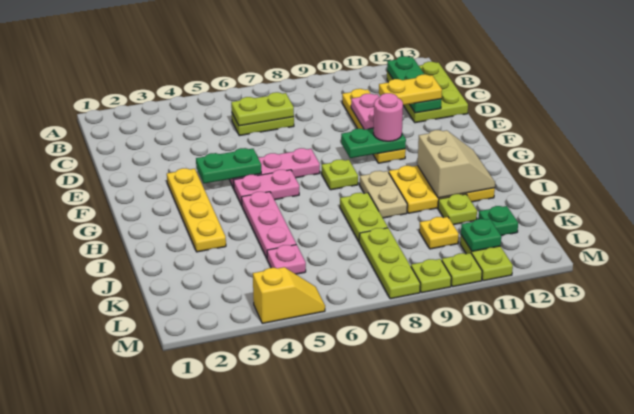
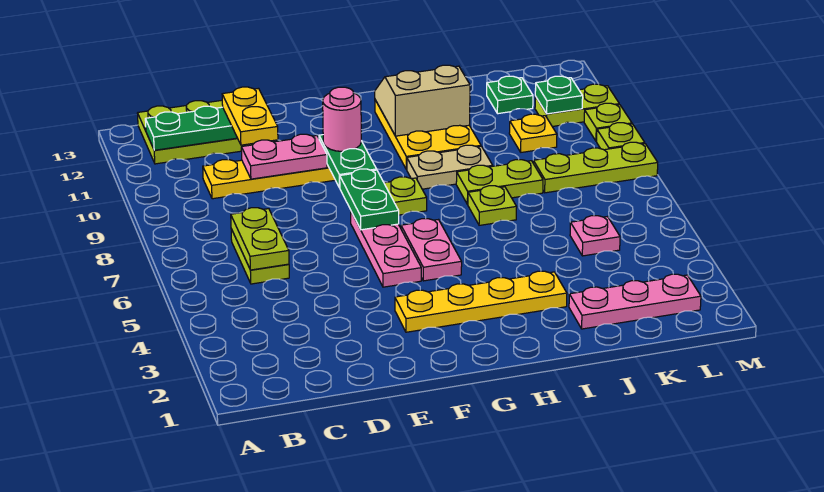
green plate F4:F5 level 2 -> green plate F7:F8 level 2
pink plate H5:J5 level 1 -> pink plate J2:L2 level 1
lime plate J11 level 1 -> lime plate I7 level 1
yellow slope M4:M5 level 1 top 4 -> none

